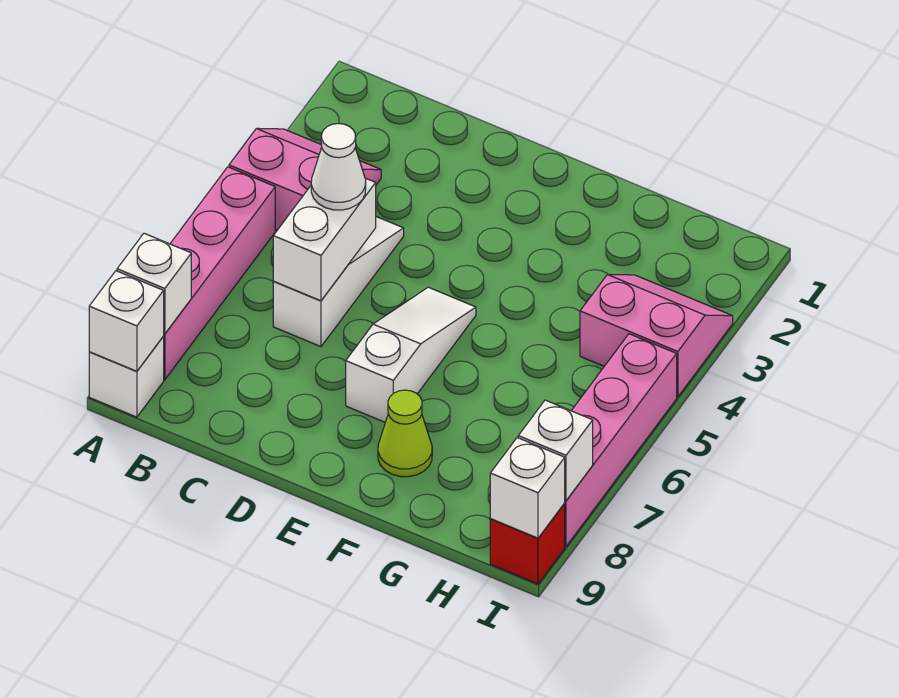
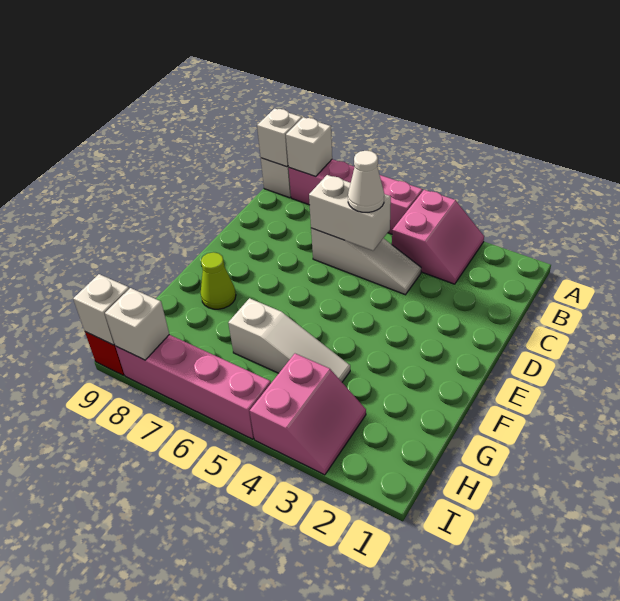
white slope E5:E7 level 1 top 7 -> white slope G4:G6 level 1 top 6

